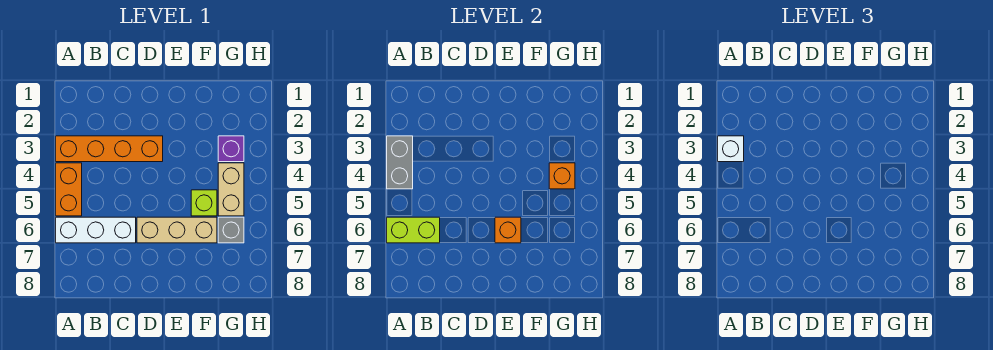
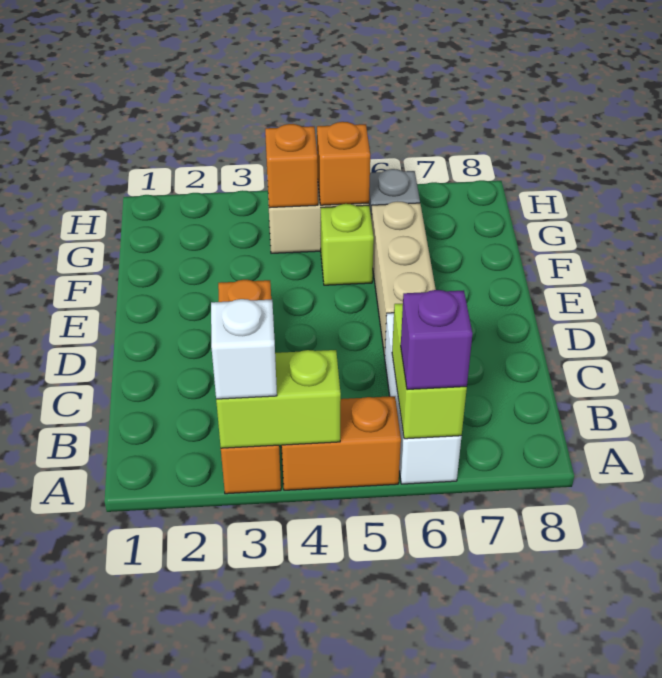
grey brick A3:A4 level 2 -> lime brick A3:A4 level 2
orange brick E6 level 2 -> orange brick G5 level 2
purple brick G3 level 1 -> purple brick A6 level 3

